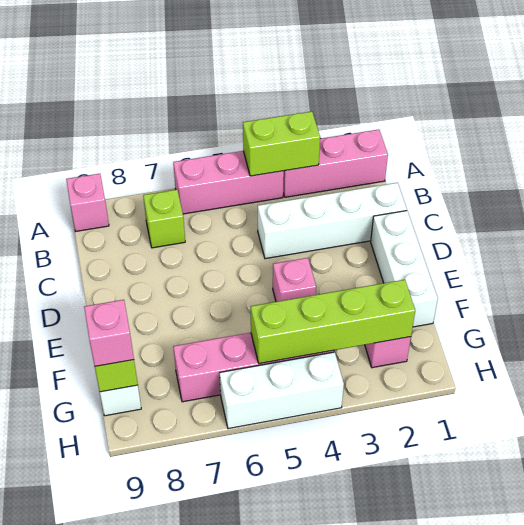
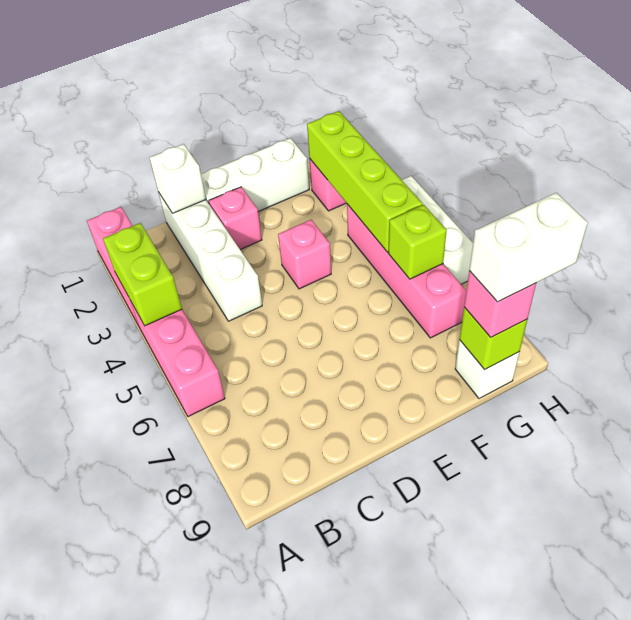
pink brick A9 level 1 -> pink brick D2 level 1
lime brick B7 level 1 -> lime brick G6 level 2
none -> white brick C1 level 2
none -> white brick G9:H9 level 4

